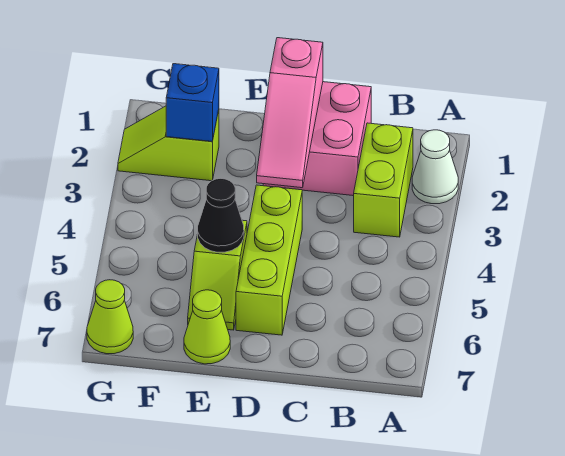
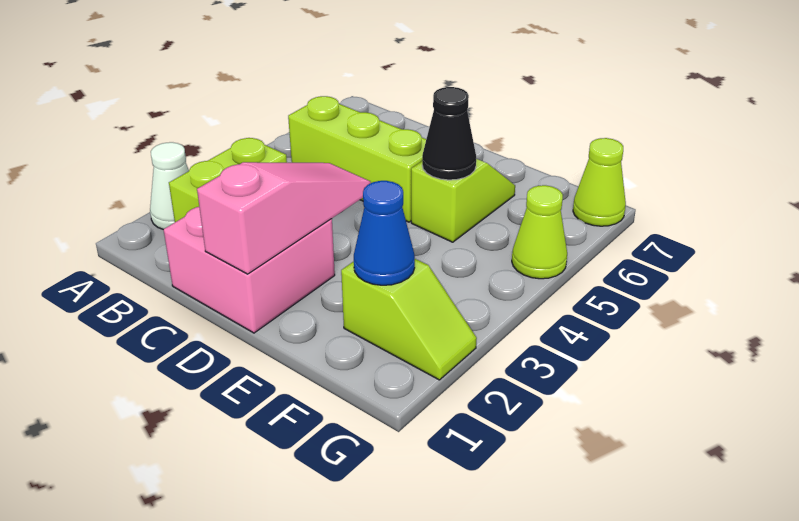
lime brick D4:D6 level 1 -> lime brick B5:D5 level 1
lime cone E7 level 1 -> lime cone G5 level 1
blue brick F2 level 2 -> blue cone F2 level 2

